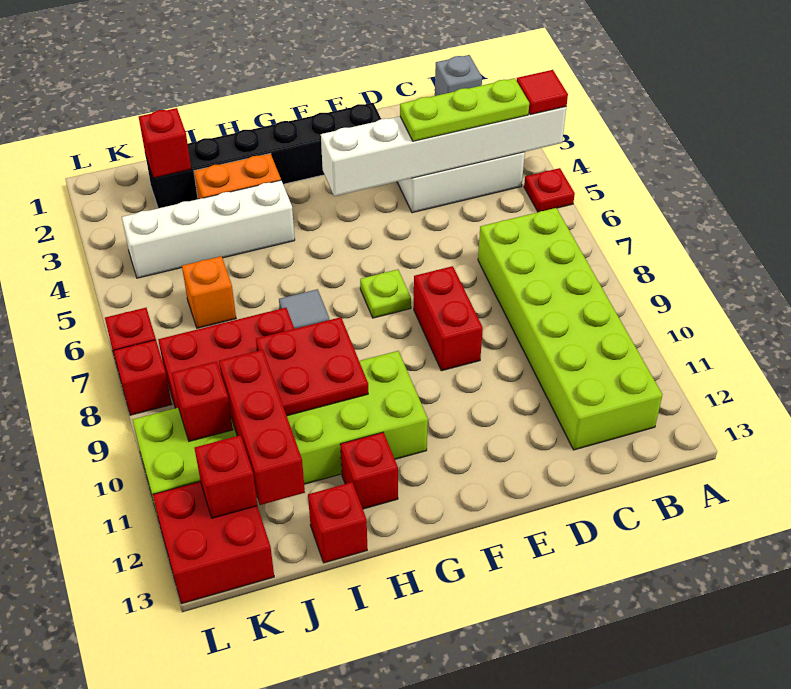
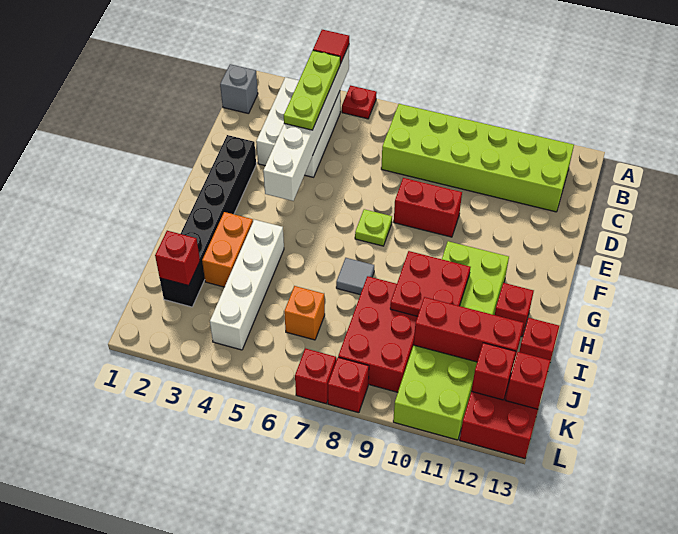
red brick K10 level 2 -> red brick K13 level 2

